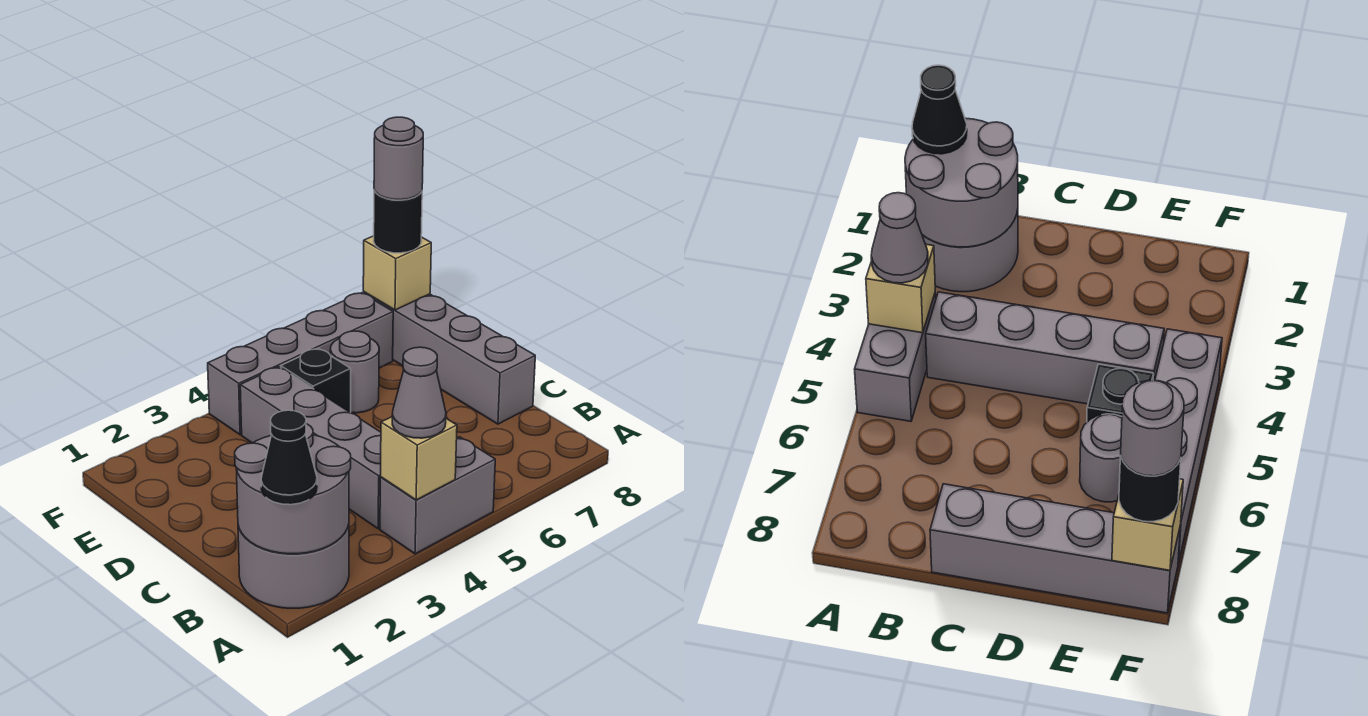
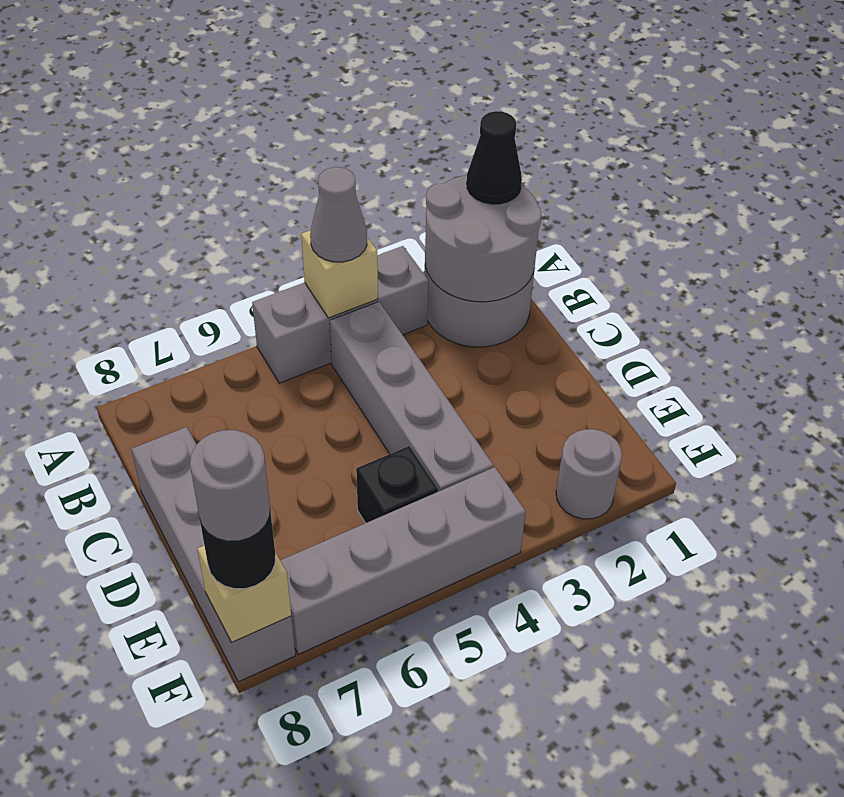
grey brick A4:A5 level 1 -> grey brick A3:A5 level 1
grey round brick E6 level 1 -> grey round brick F2 level 1

